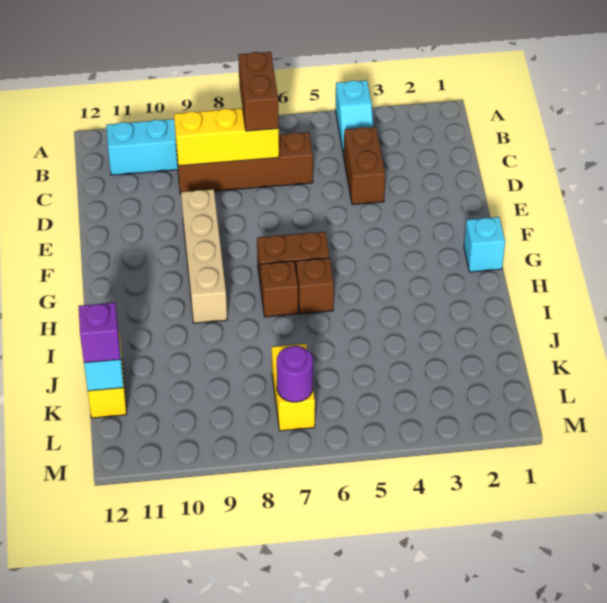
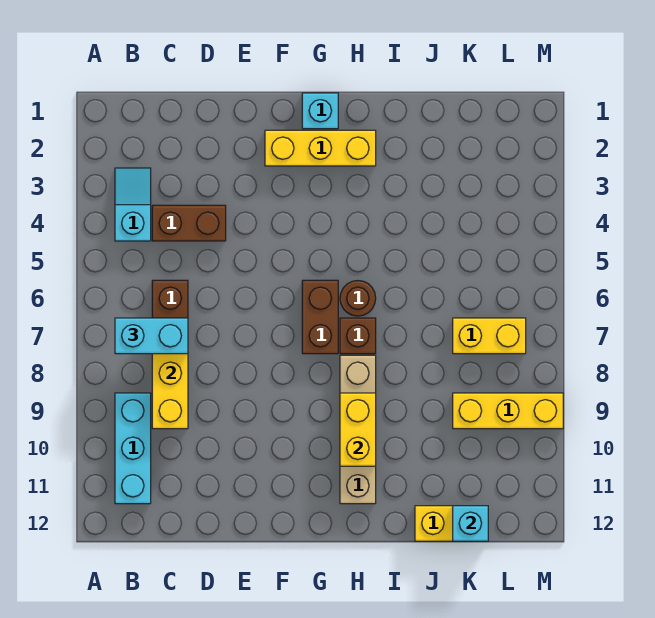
cyan slope A4:B4 level 1 top A -> cyan slope B3:B4 level 1 top 4
brown brick B7:C7 level 3 -> cyan brick B7:C7 level 3
tan brick E9:H9 level 1 -> tan brick H8:H11 level 1
none -> yellow brick F2:H2 level 1
brown brick H6 level 1 -> brown round brick H6 level 1
none -> yellow brick H9:H10 level 2
none -> yellow brick K9:M9 level 1
purple brick K12 level 3 -> none
purple round brick L7 level 2 -> none

